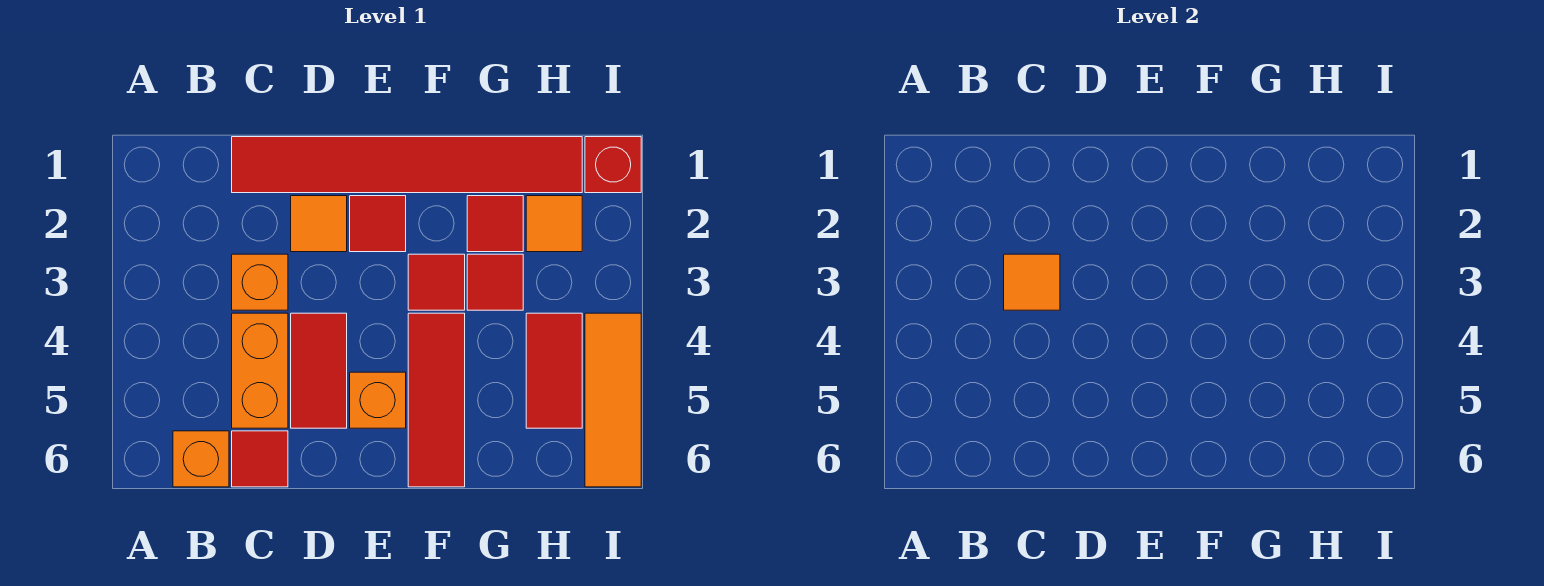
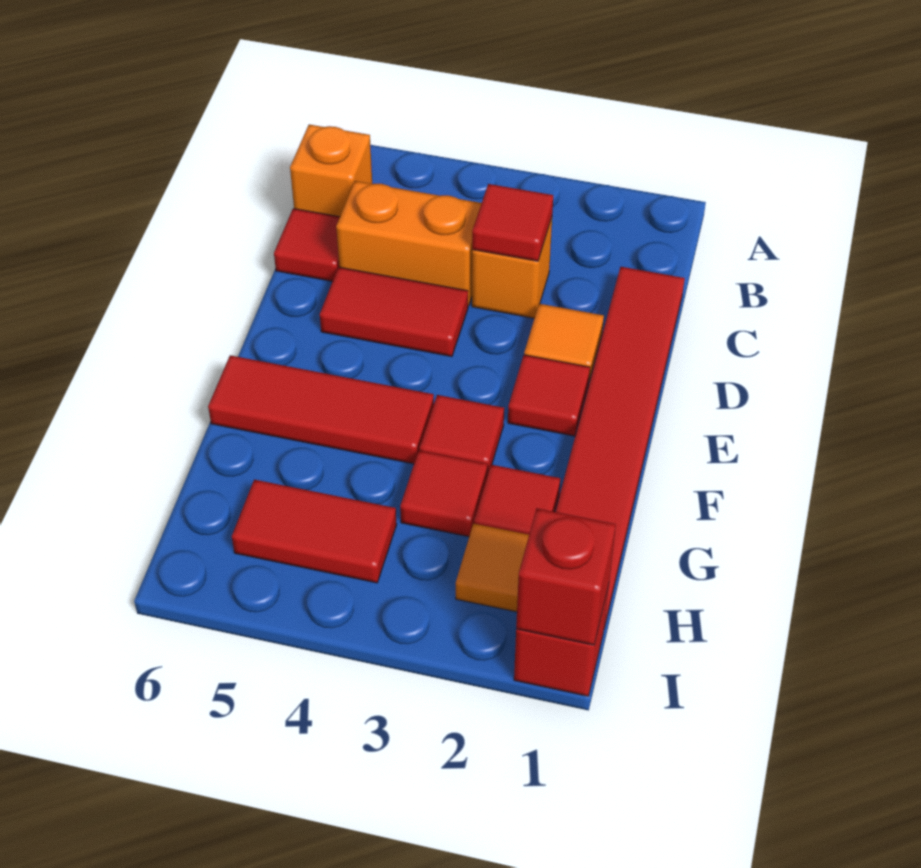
orange tile C3 level 2 -> red tile C3 level 2
orange brick E5 level 1 -> none
none -> red brick I1 level 2
orange tile I4:I6 level 1 -> none

